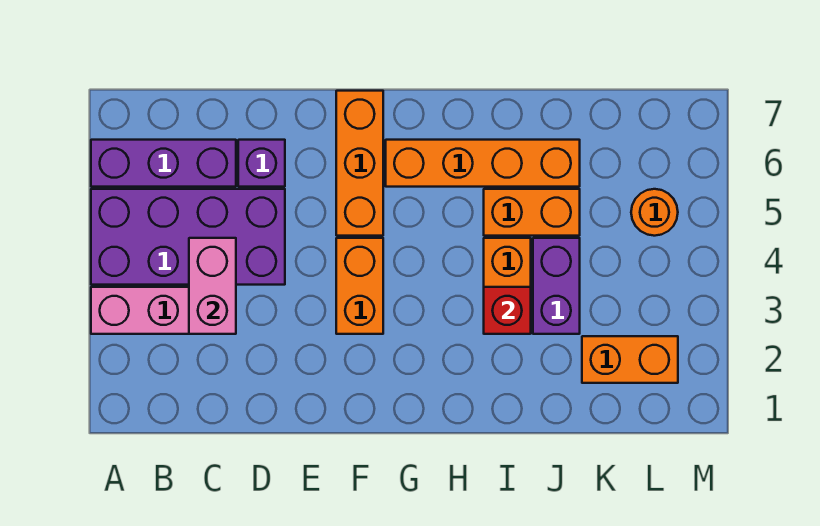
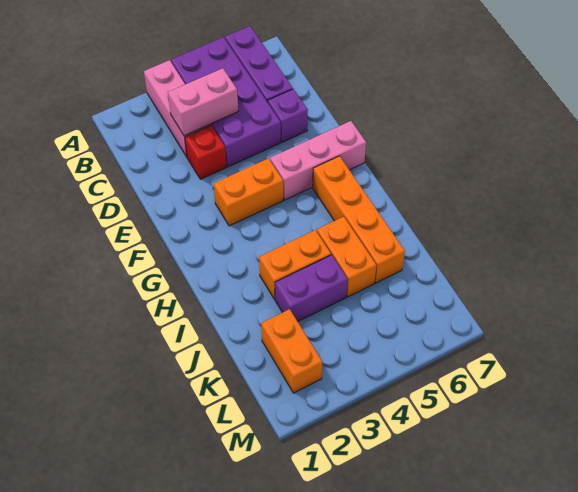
orange brick F5:F7 level 1 -> pink brick F5:F7 level 1
red brick I3 level 2 -> red brick D3 level 1
orange round brick L5 level 1 -> none

